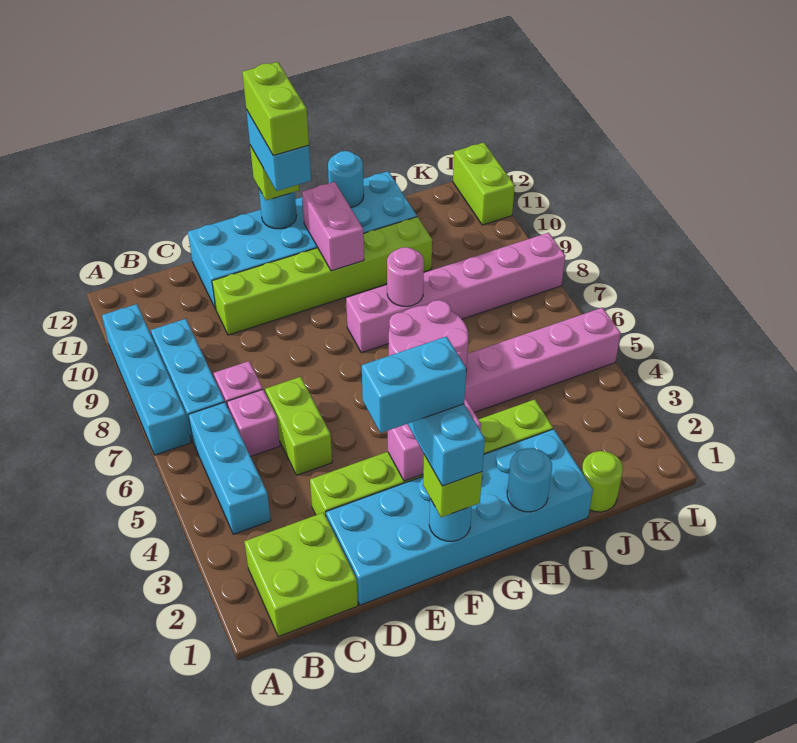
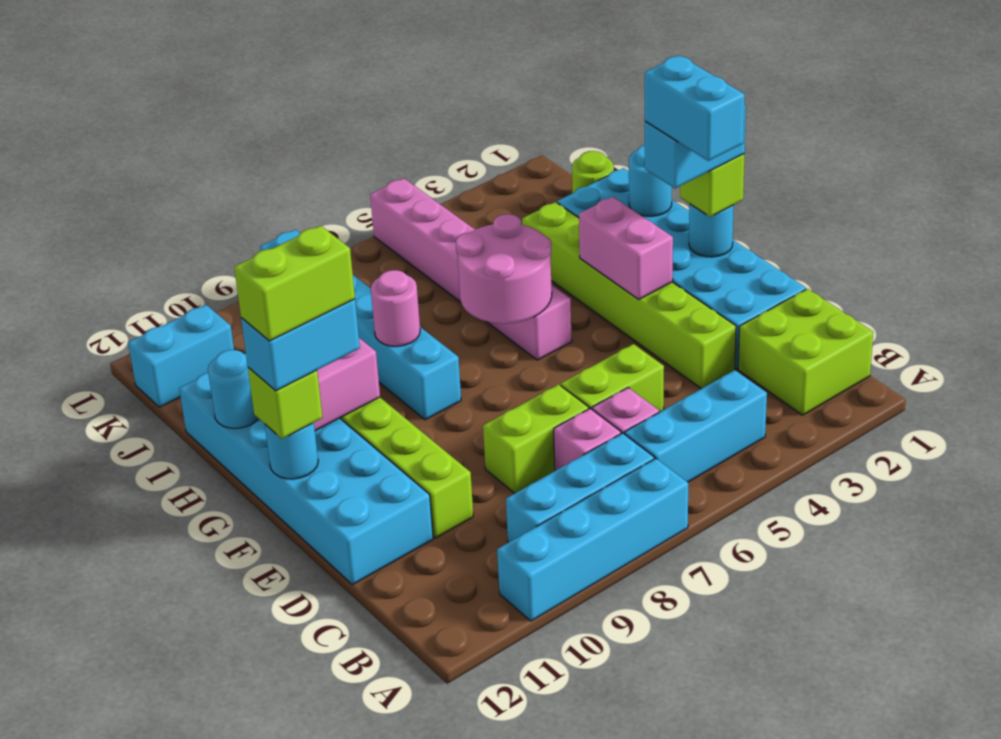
pink brick G8:L8 level 1 -> cyan brick G8:L8 level 1
none -> cyan brick K11:K12 level 1
lime brick L11:L12 level 1 -> lime brick D7:D8 level 1

